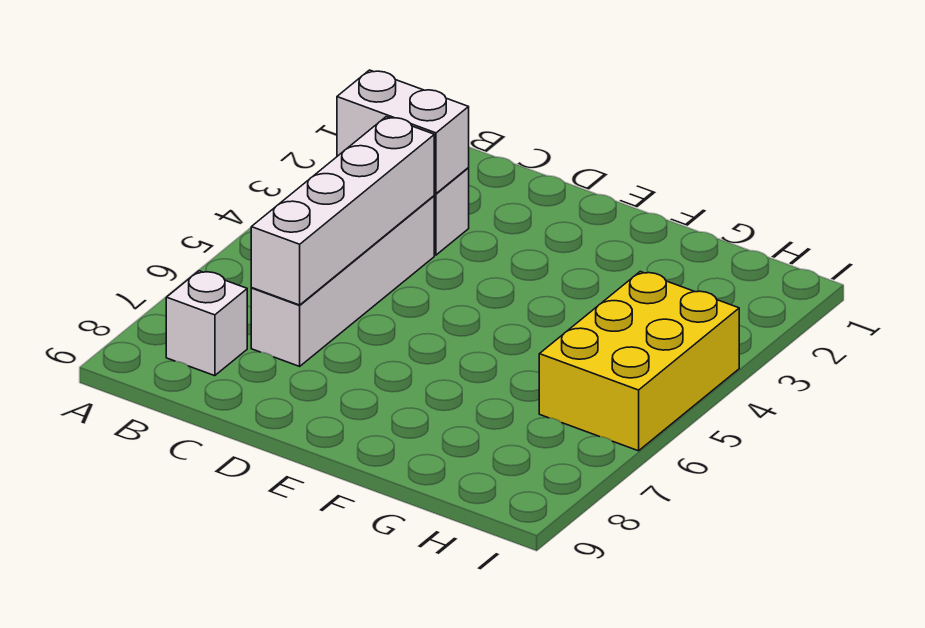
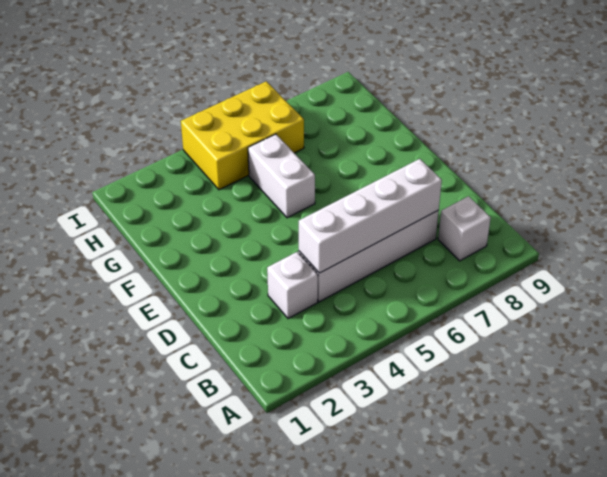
white brick B3:C3 level 2 -> white brick F5:G5 level 1

